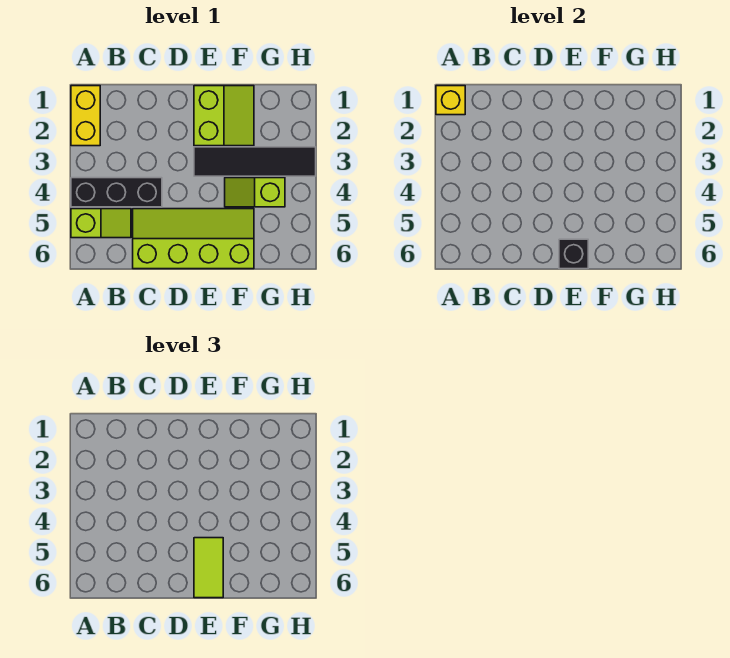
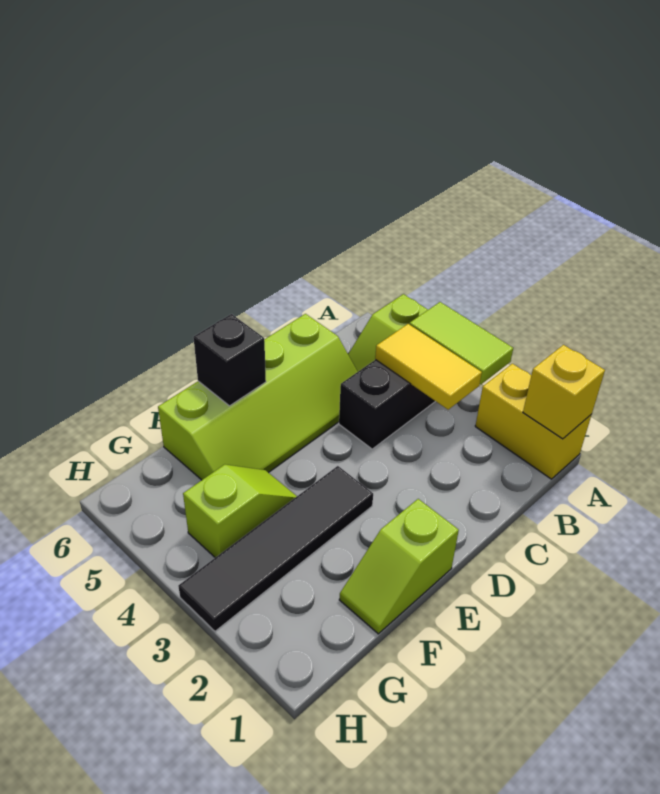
none -> yellow tile B3:B4 level 2
lime slope E1:F2 level 1 top E -> lime slope E1:F1 level 1 top E
lime tile E5:E6 level 3 -> lime tile A3:A4 level 2

